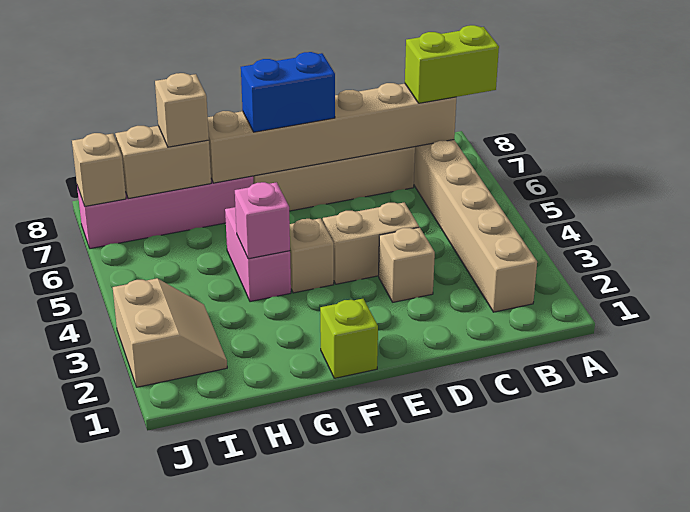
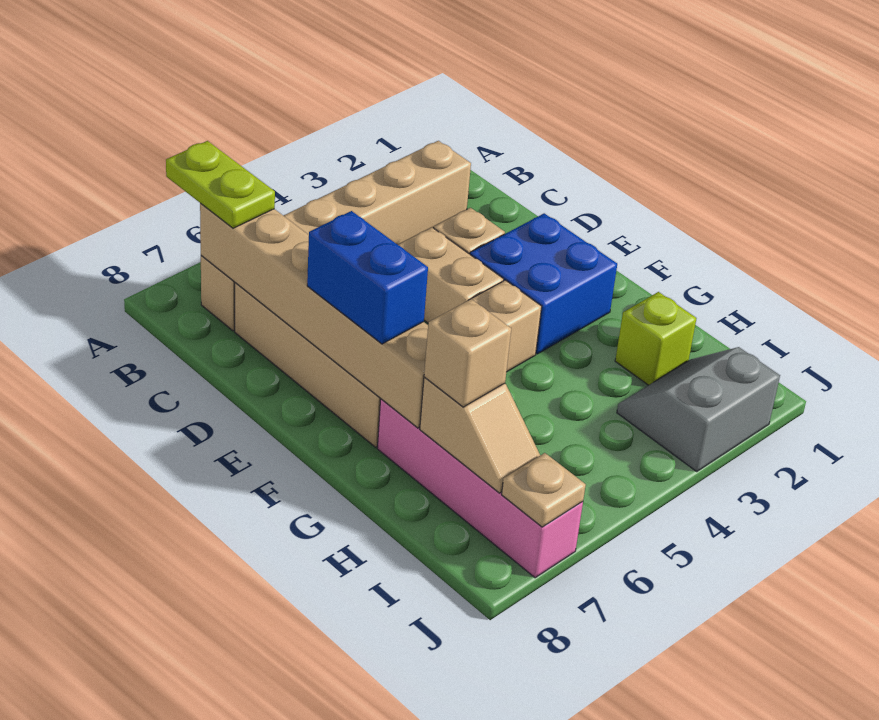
lime brick A7:B7 level 3 -> lime plate A7:B7 level 3
none -> blue brick E2:F3 level 1
lime brick F1 level 1 -> lime brick H2 level 1
pink brick G4:G5 level 1 -> none
pink brick G4 level 2 -> none
tan brick H7:I7 level 2 -> tan slope H7:I7 level 2 top H
tan slope I2:J3 level 1 top J -> grey slope I2:J3 level 1 top J
tan brick J7 level 2 -> tan plate J7 level 2

